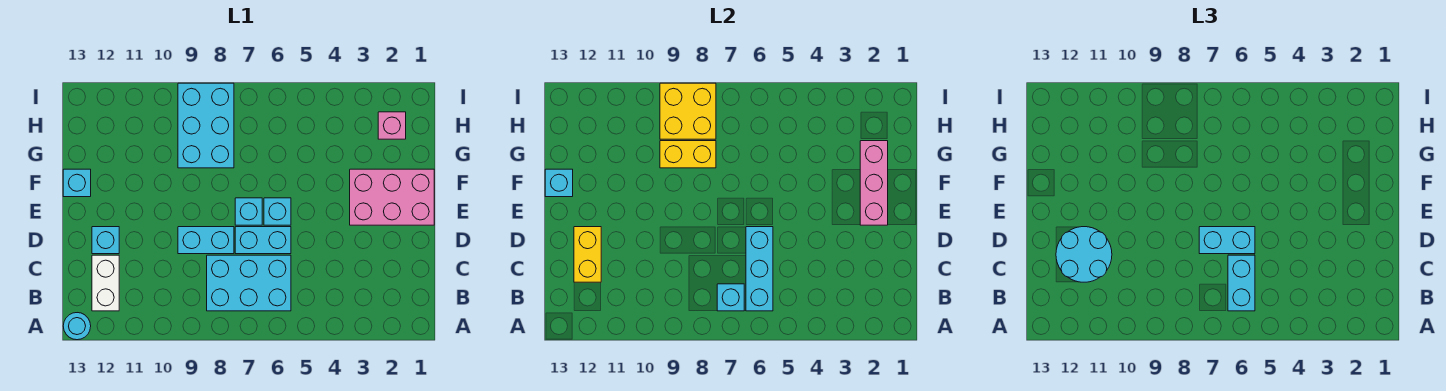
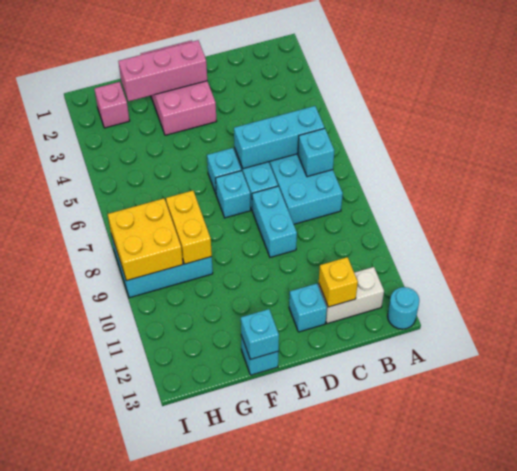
cyan brick B6:C6 level 3 -> none
cyan round brick C11:D12 level 3 -> none
yellow brick C12:D12 level 2 -> yellow brick C12 level 2
cyan brick D6:D7 level 3 -> none

